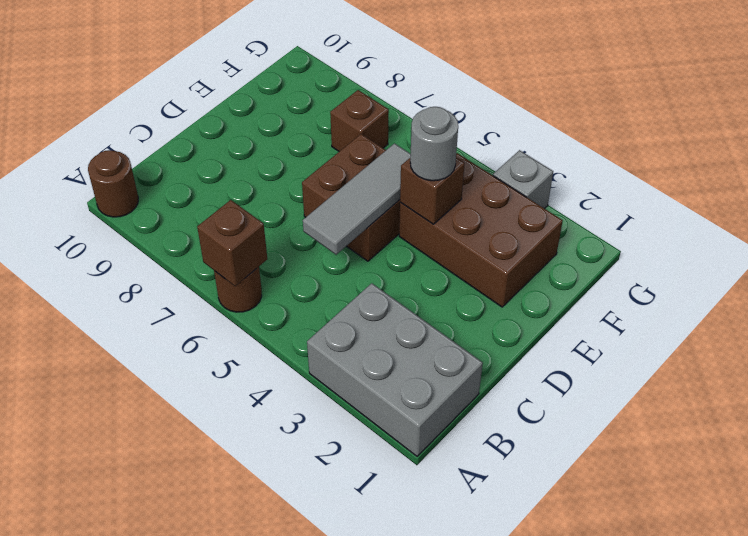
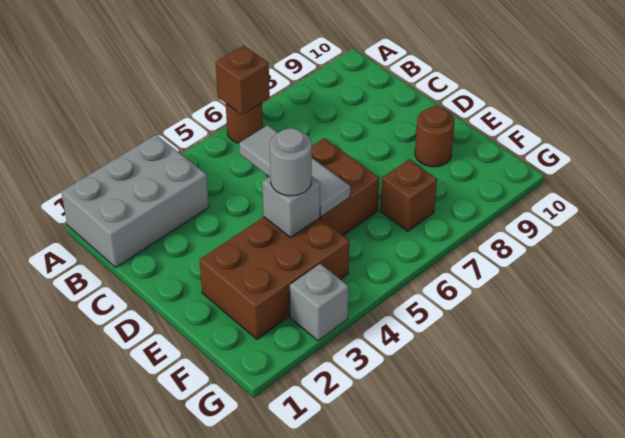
brown round brick A10 level 1 -> brown round brick E9 level 1
brown brick E4 level 2 -> grey brick E4 level 2

